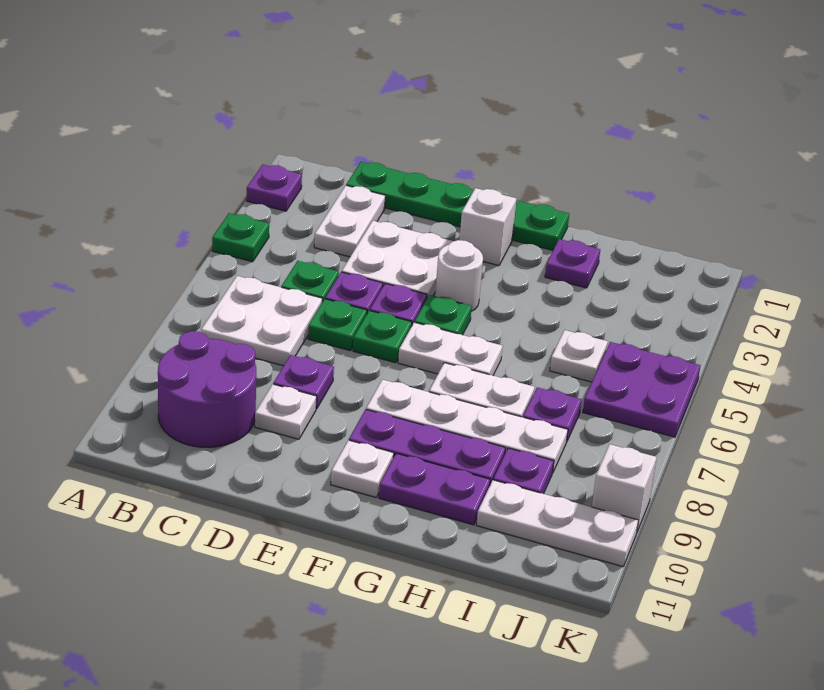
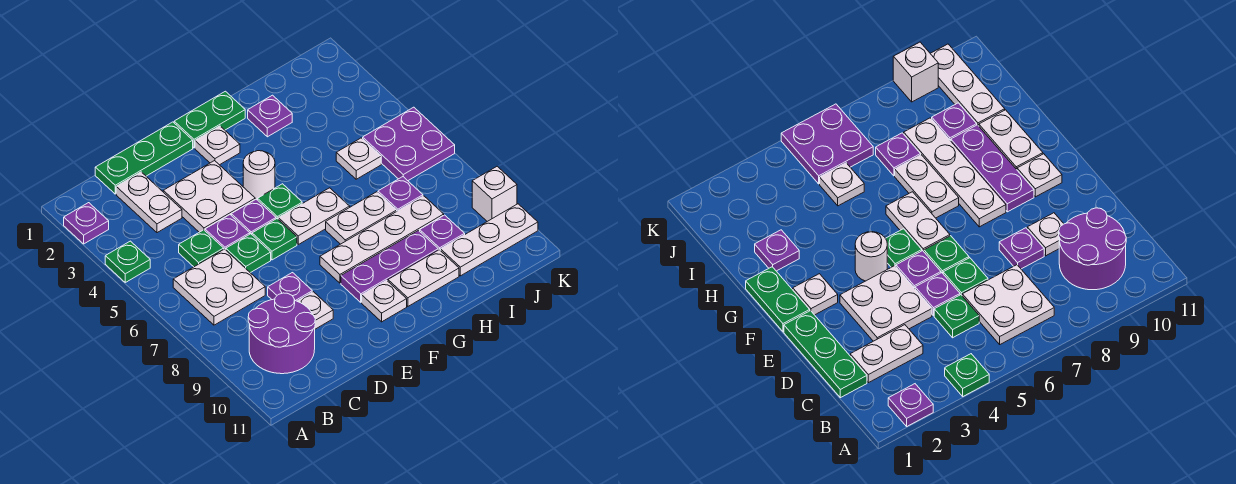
white brick F2 level 1 -> white plate F2 level 1
purple plate G10:H10 level 1 -> white plate G10:H10 level 1

